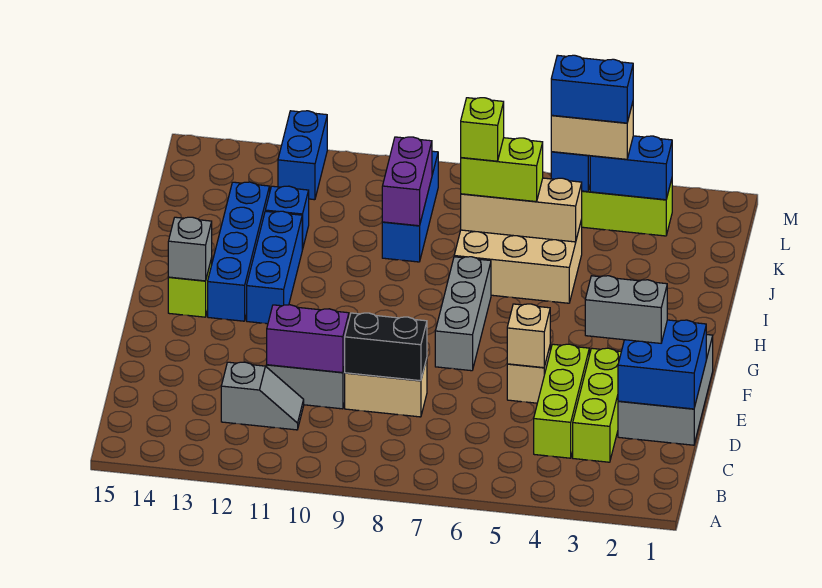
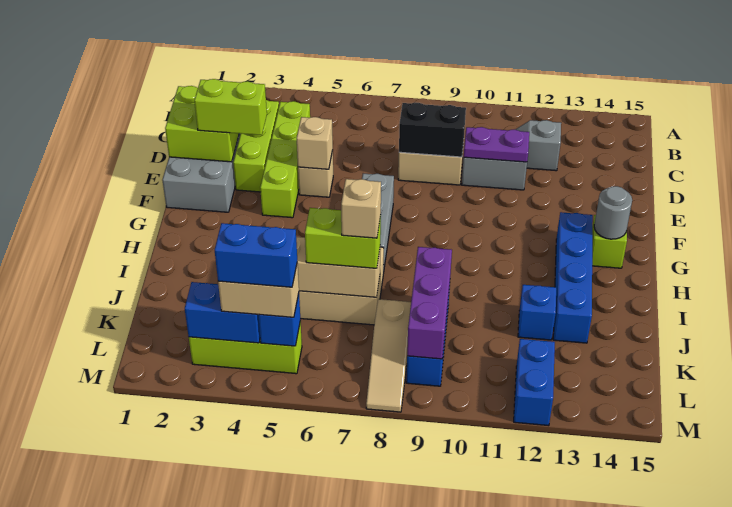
lime brick C4:E4 level 1 -> lime brick C4:F4 level 1
blue brick D1:E2 level 2 -> lime brick D1:E2 level 2
purple brick D10:D11 level 2 -> purple plate D10:D11 level 2
grey brick E2:E3 level 3 -> lime brick E2:E3 level 3
blue brick G12:I12 level 1 -> none
grey brick G14 level 2 -> grey round brick G14 level 2
lime brick J7 level 4 -> tan brick J7 level 4
purple brick J9:K9 level 2 -> purple brick J9:L9 level 2
none -> tan slope K8:M8 level 1 top K

